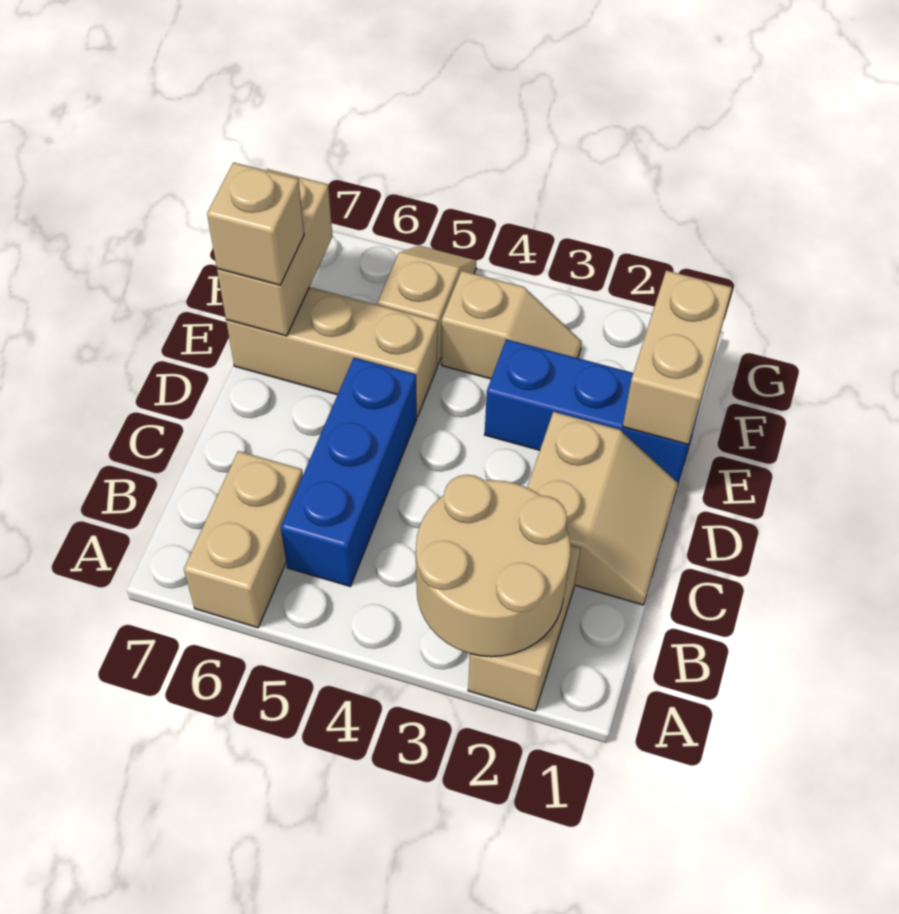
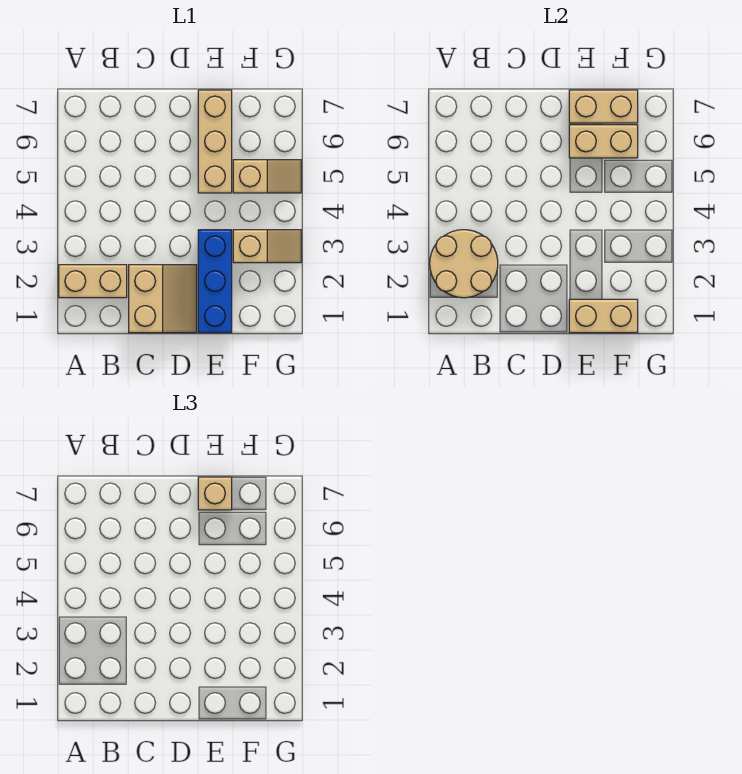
tan brick A6:B6 level 1 -> tan brick E6:F6 level 2
blue brick B5:D5 level 1 -> none
tan slope C1:D2 level 1 top 2 -> tan slope C1:D2 level 1 top C
tan slope F3:F4 level 1 top 4 -> tan slope F3:G3 level 1 top F

